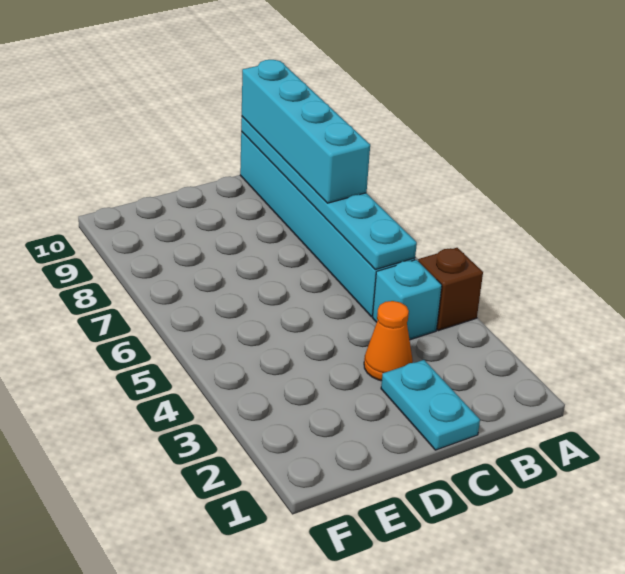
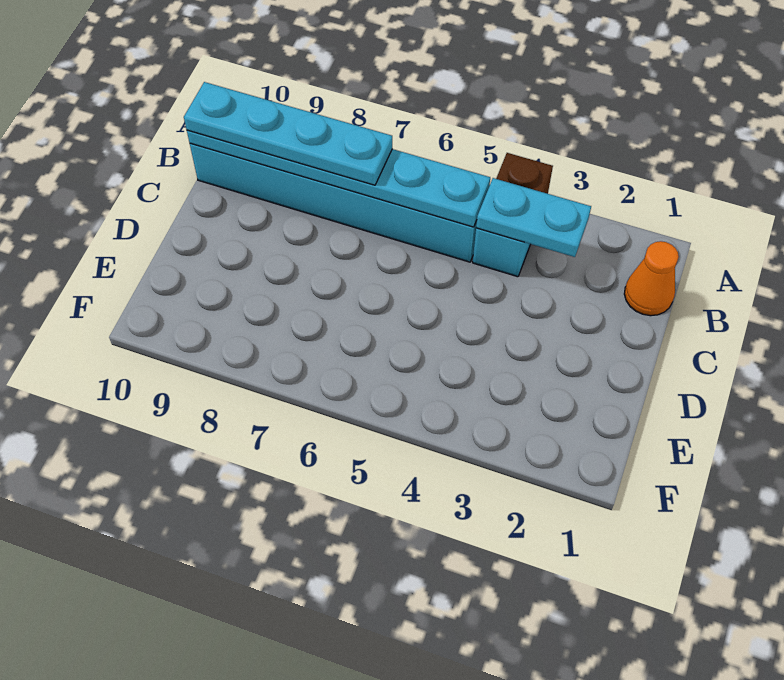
cyan brick B7:B10 level 3 -> cyan plate B7:B10 level 3
cyan plate C1:C2 level 1 -> cyan plate B3:B4 level 2
orange cone C3 level 1 -> orange cone B1 level 1

